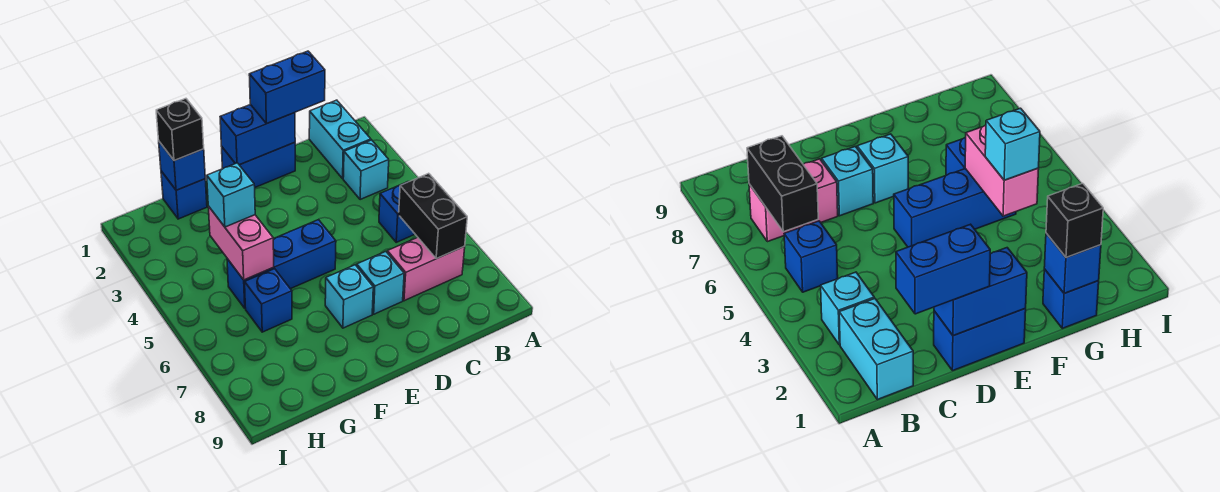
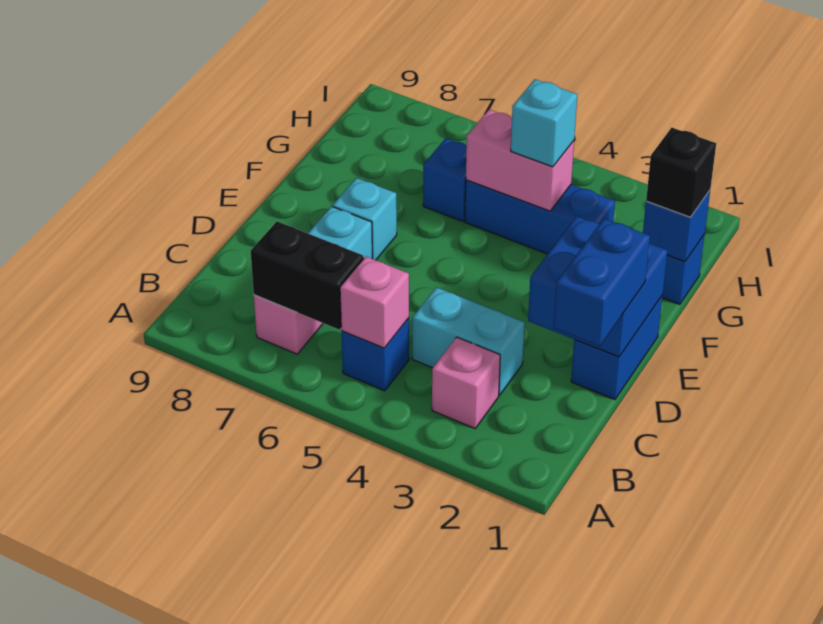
cyan brick B1:B2 level 1 -> cyan brick C3:C4 level 1
cyan brick B3 level 1 -> pink brick B3 level 1
none -> pink brick B5 level 2
blue brick D1:E1 level 2 -> blue brick D1:E2 level 2
blue brick E5:G5 level 1 -> blue brick G3:G5 level 1

